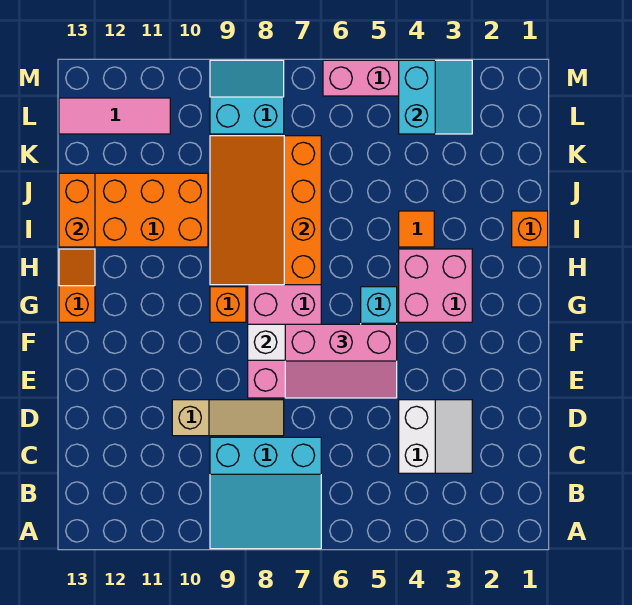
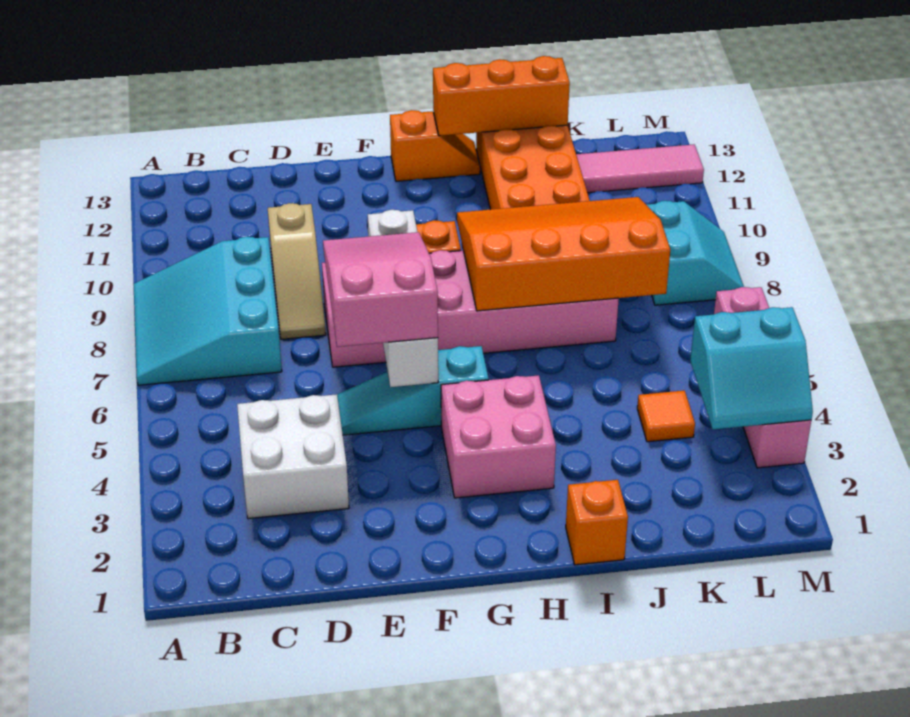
white slope C3:D4 level 1 top 4 -> white brick C3:D4 level 1
pink slope E5:F7 level 3 top F -> pink slope E5:F7 level 3 top 5
orange tile I4 level 1 -> orange tile K4 level 1
orange brick I13:J13 level 2 -> orange brick H13:J13 level 2
pink tile L11:L13 level 1 -> pink tile K12:M12 level 1

